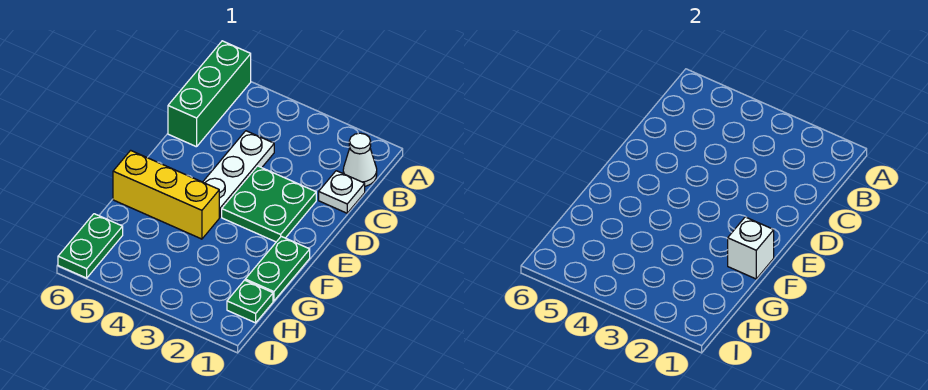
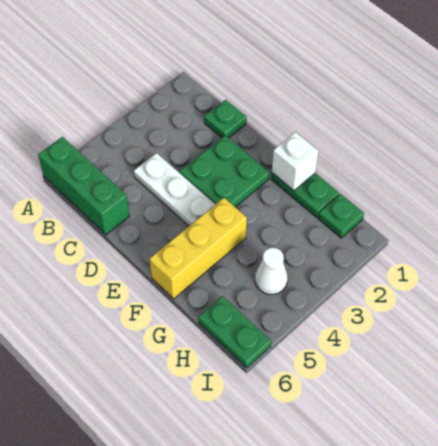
white cone B1 level 1 -> white cone H4 level 1
white plate C1 level 1 -> green plate C1 level 1

